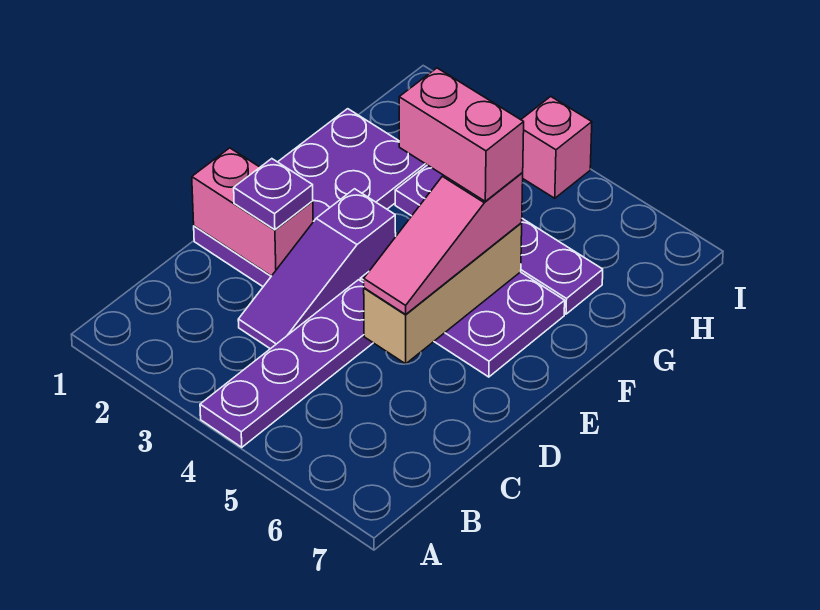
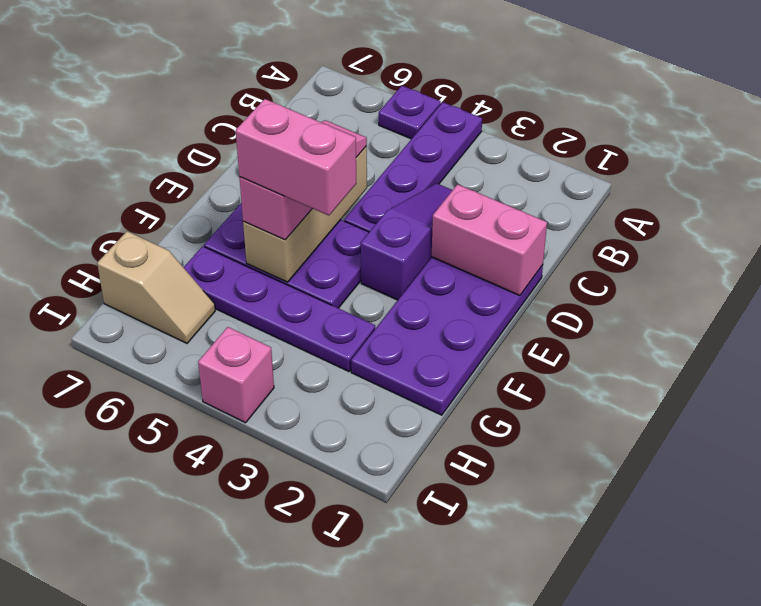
purple plate D2 level 3 -> purple plate A5 level 1
none -> tan slope H6:H7 level 1 top 7

